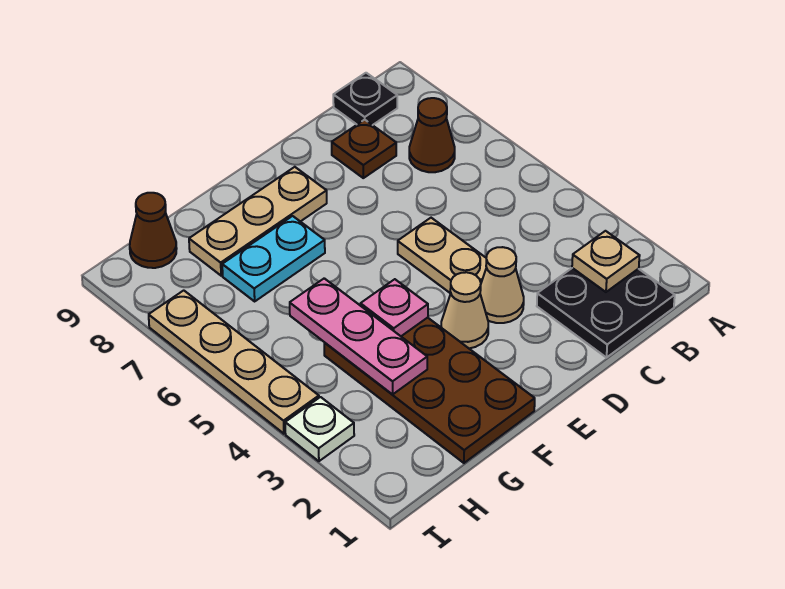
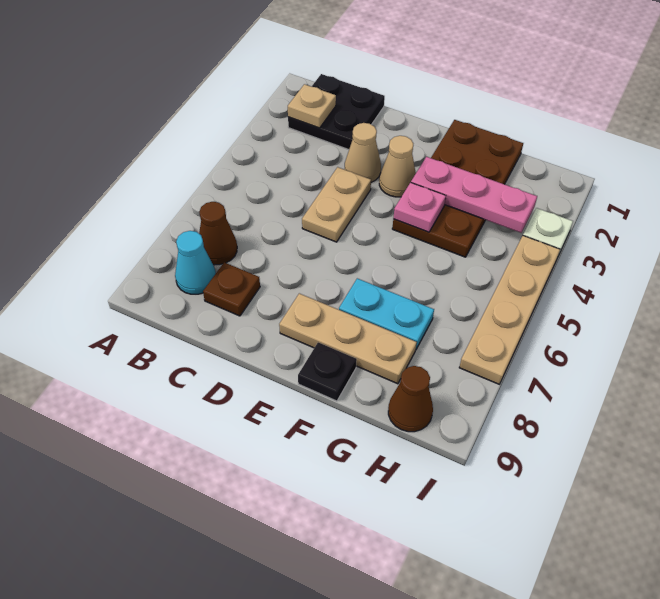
none -> cyan cone B8 level 1
black plate B9 level 1 -> black plate F9 level 1
pink plate G3:G5 level 2 -> pink plate F3:H3 level 2

